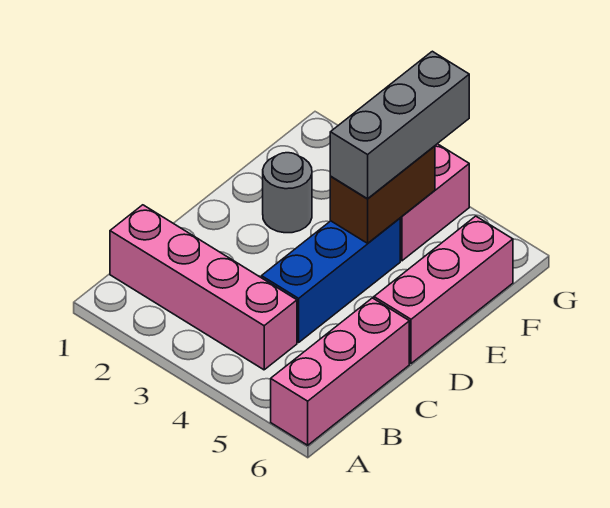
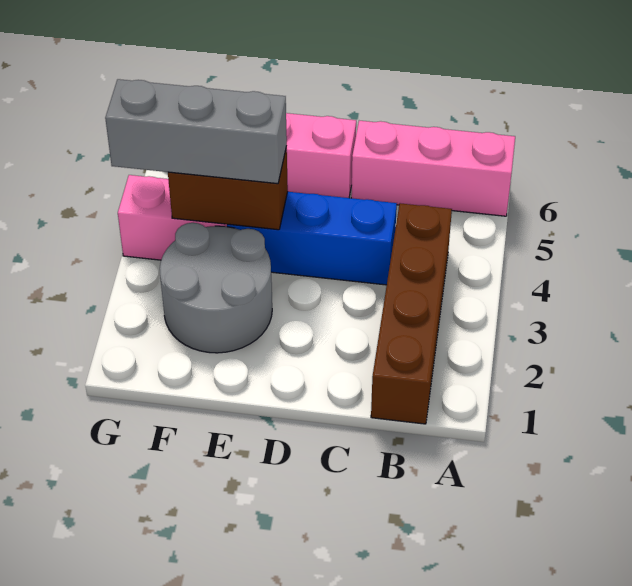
pink brick B1:B4 level 1 -> brown brick B1:B4 level 1
grey round brick E2 level 1 -> grey round brick E2:F3 level 1

